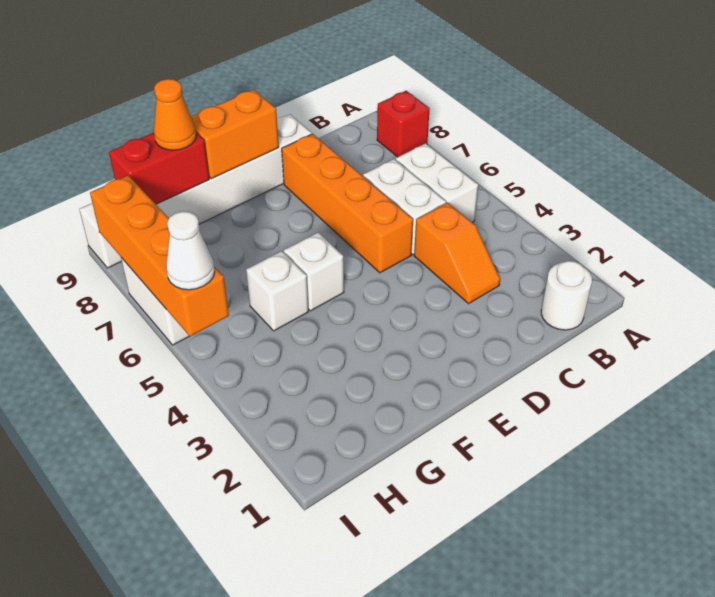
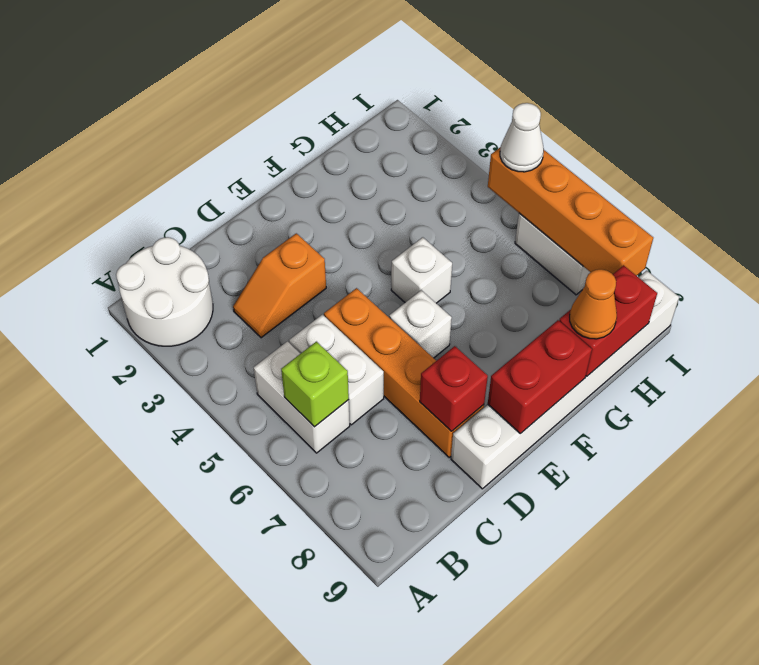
red brick A8 level 1 -> red brick D8 level 2
white round brick B1 level 1 -> white round brick A1:B2 level 1
none -> lime brick B6 level 2
orange slope C3:C4 level 1 top 4 -> orange slope C3:D3 level 1 top D
orange brick E9:F9 level 2 -> red brick E9:F9 level 2
white brick G5 level 1 -> white brick E6 level 1

